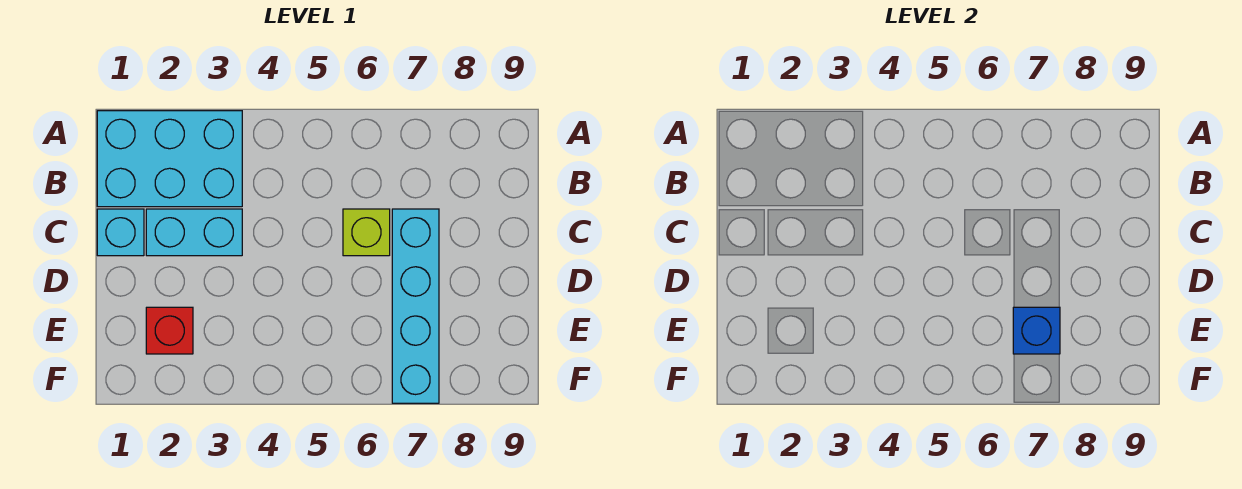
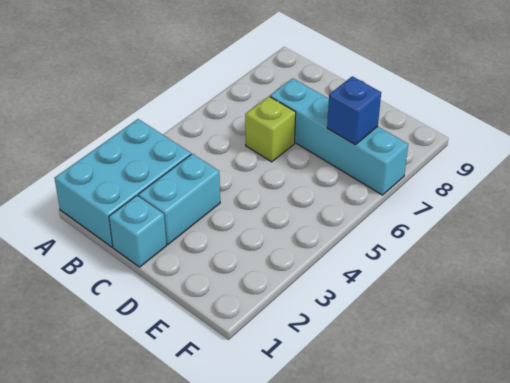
red brick E2 level 1 -> none

